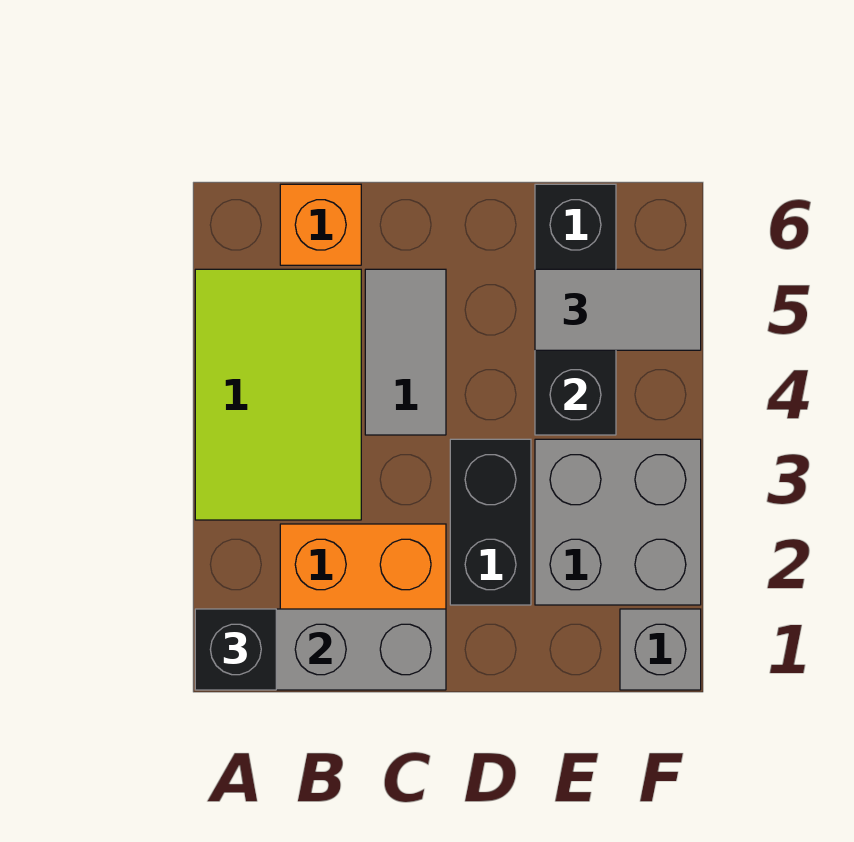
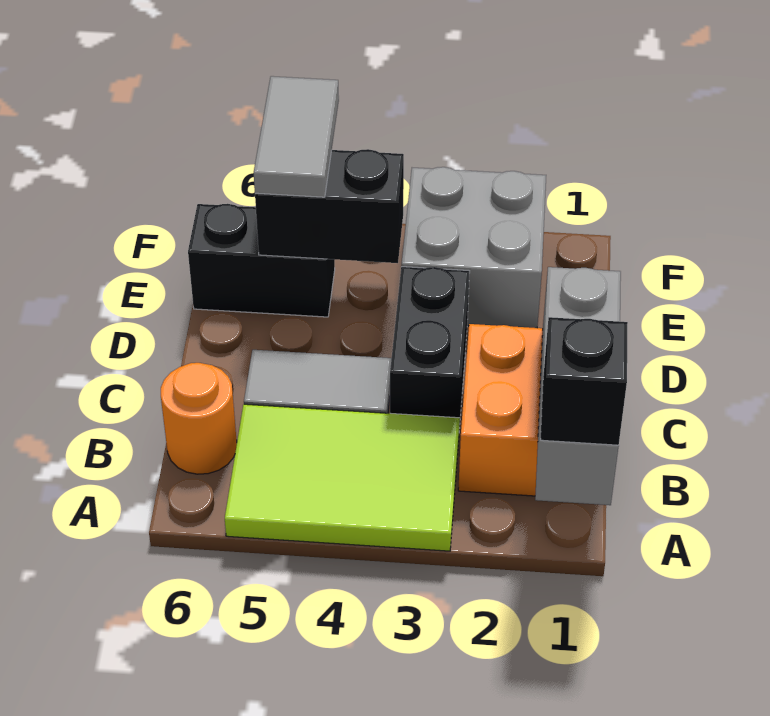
orange brick B6 level 1 -> orange round brick B6 level 1
black brick D2:D3 level 1 -> black brick C3:D3 level 1
grey brick F1 level 1 -> none

